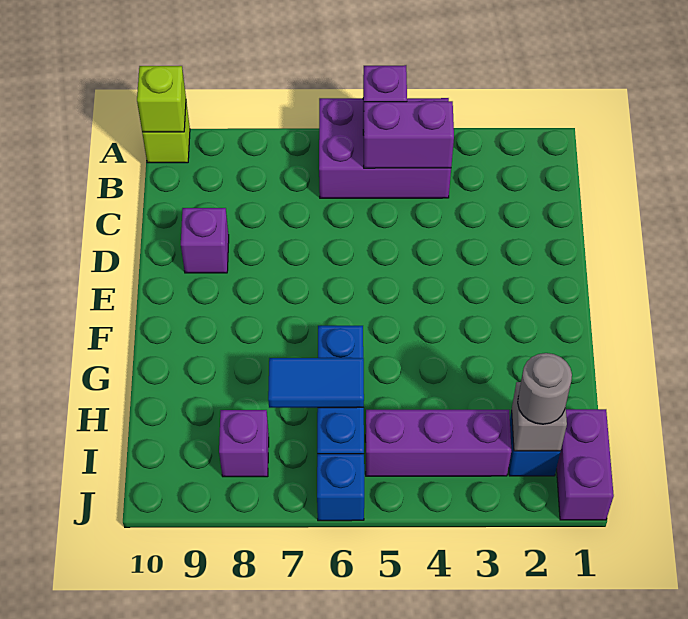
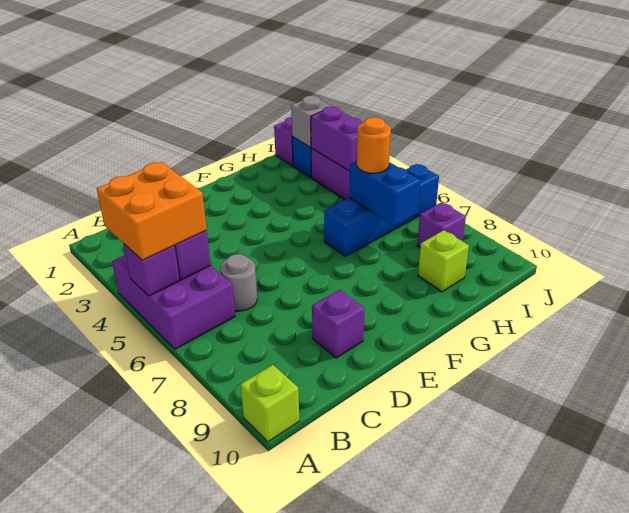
none -> orange brick A4:B5 level 3
lime brick A10 level 2 -> lime brick H9 level 1
blue tile H6:H7 level 2 -> blue brick H6:H7 level 2
none -> orange round brick H6 level 3
grey round brick I2 level 3 -> grey round brick C6 level 1
none -> purple brick I3:I4 level 2

